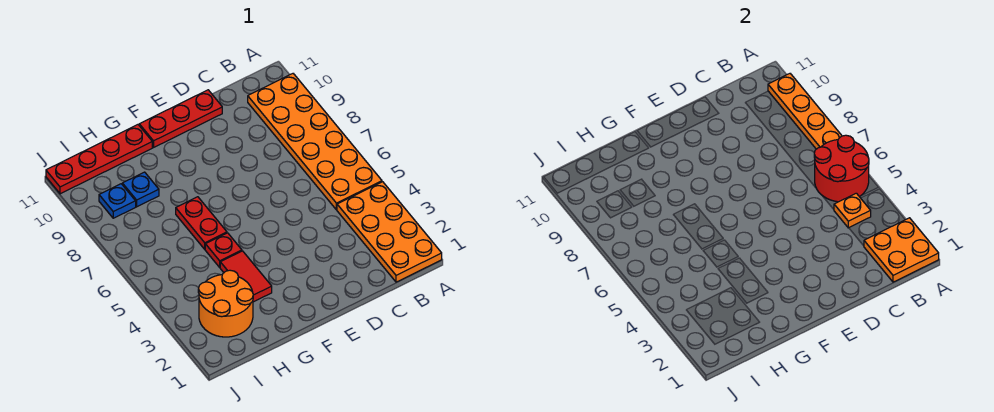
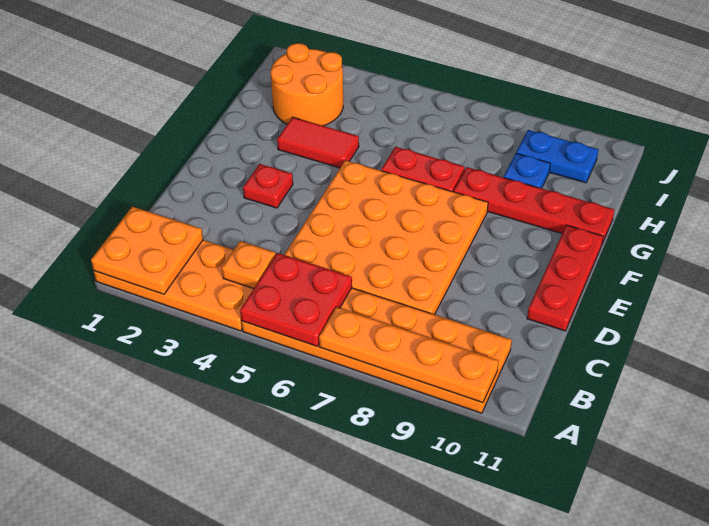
red round brick A5:B6 level 2 -> red plate A5:B6 level 2
none -> orange plate C5:F8 level 1
red plate G5 level 1 -> red plate E3 level 1
red plate G11:J11 level 1 -> red plate G8:G11 level 1
blue plate I9 level 1 -> blue plate I9:I10 level 1

